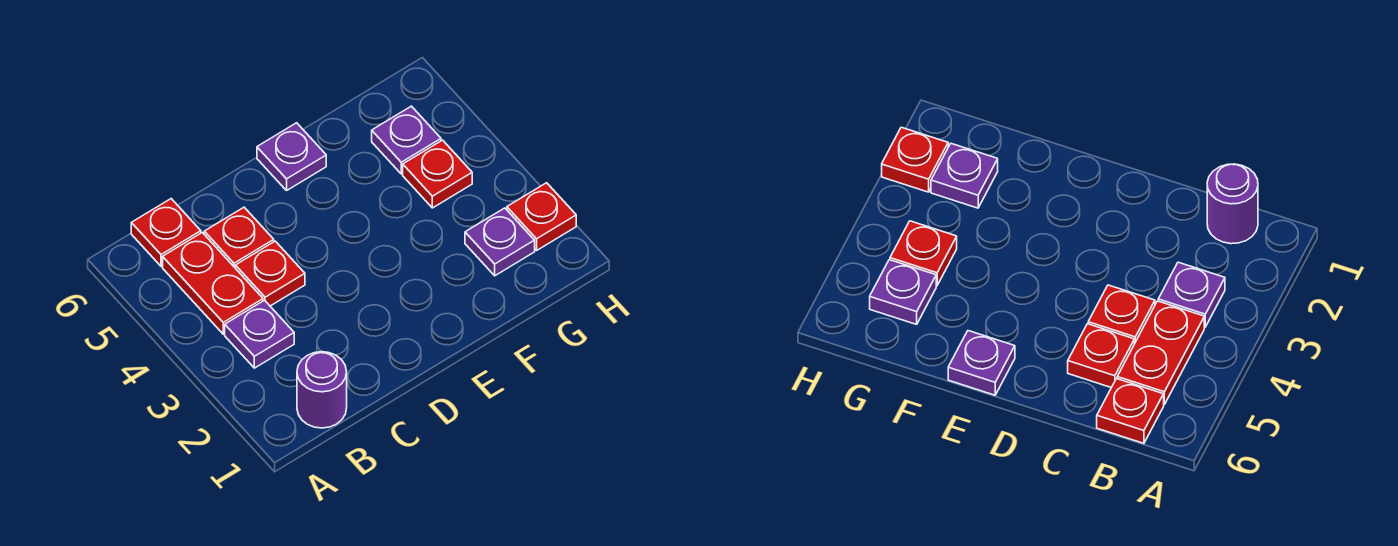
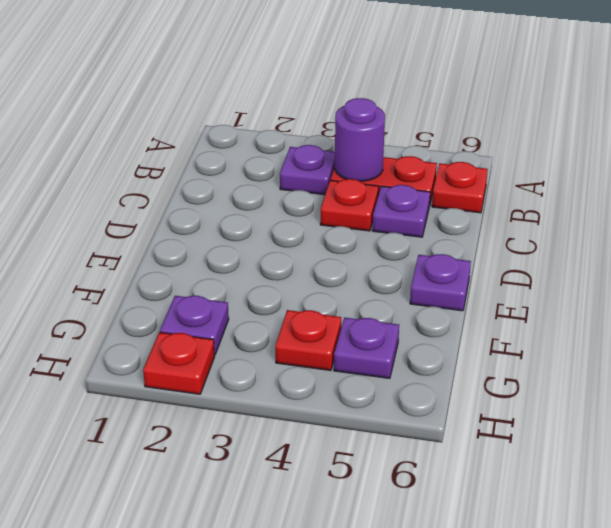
purple round brick B1 level 1 -> purple round brick B4 level 2
red plate C5 level 1 -> purple plate C5 level 1

